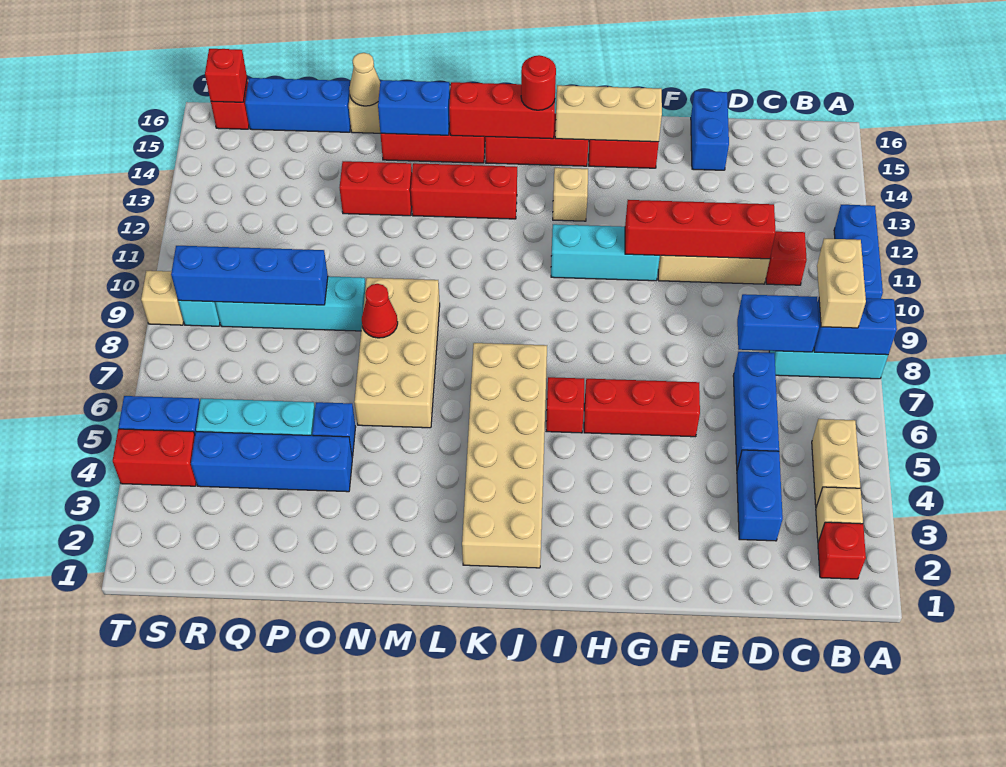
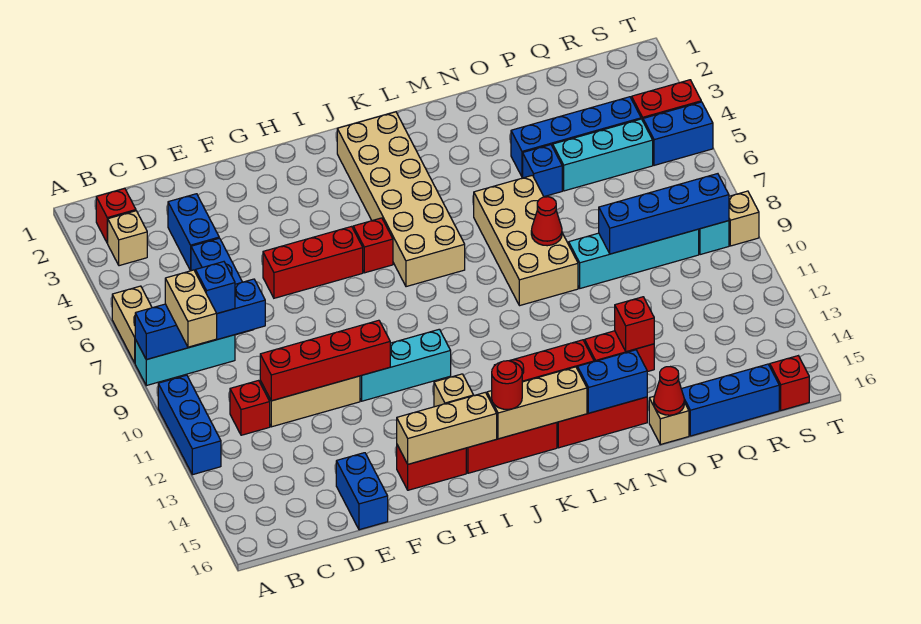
tan brick B4:B5 level 1 -> tan brick A6:A7 level 1
none -> blue brick C8 level 3
red brick J15:L15 level 2 -> tan brick J15:L15 level 2
tan cone O16 level 2 -> red cone O16 level 2
red brick S16 level 2 -> red brick O13 level 2

